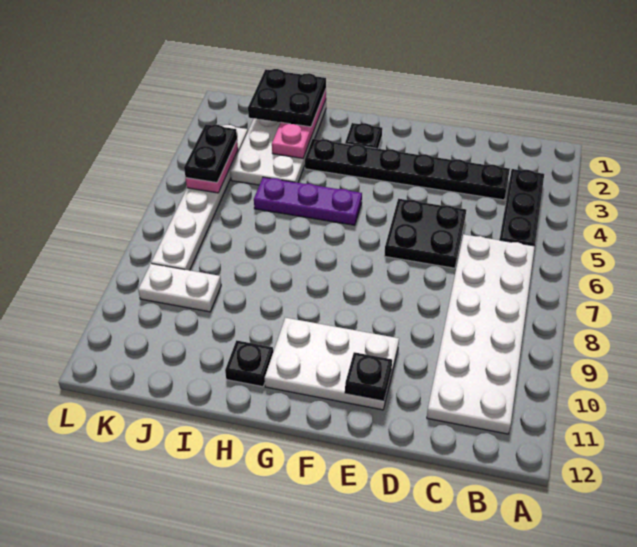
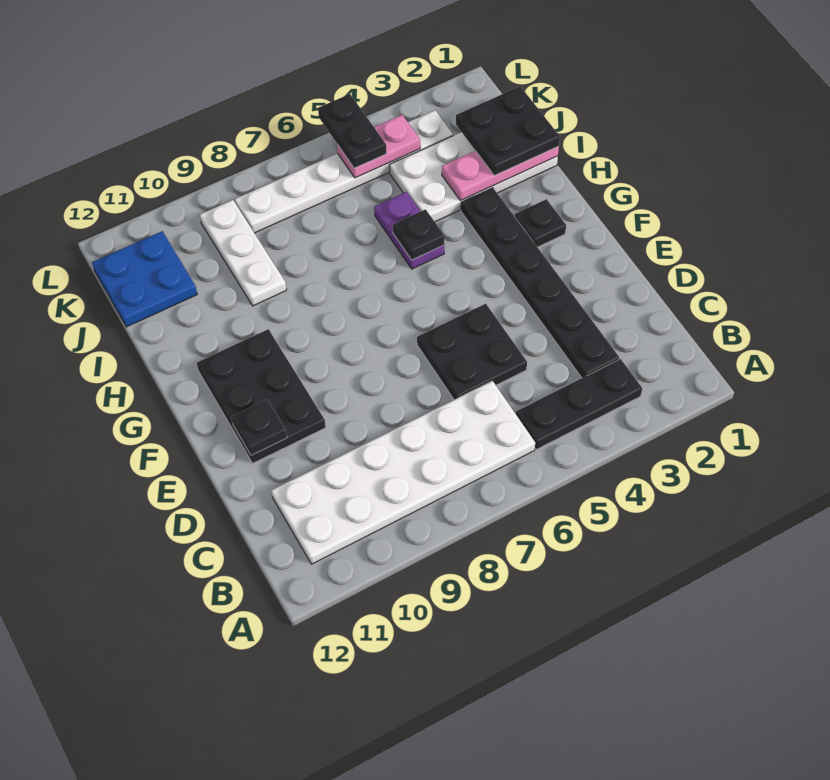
white plate E10:G11 level 1 -> black plate E10:G11 level 1
purple plate G5:I5 level 1 -> purple plate H5:I5 level 1
black plate H11 level 1 -> black plate H5 level 2
white plate J9:K9 level 1 -> white plate I9:K9 level 1
none -> blue plate J11:K12 level 1
black plate K4:K5 level 3 -> black plate K5:L5 level 3

